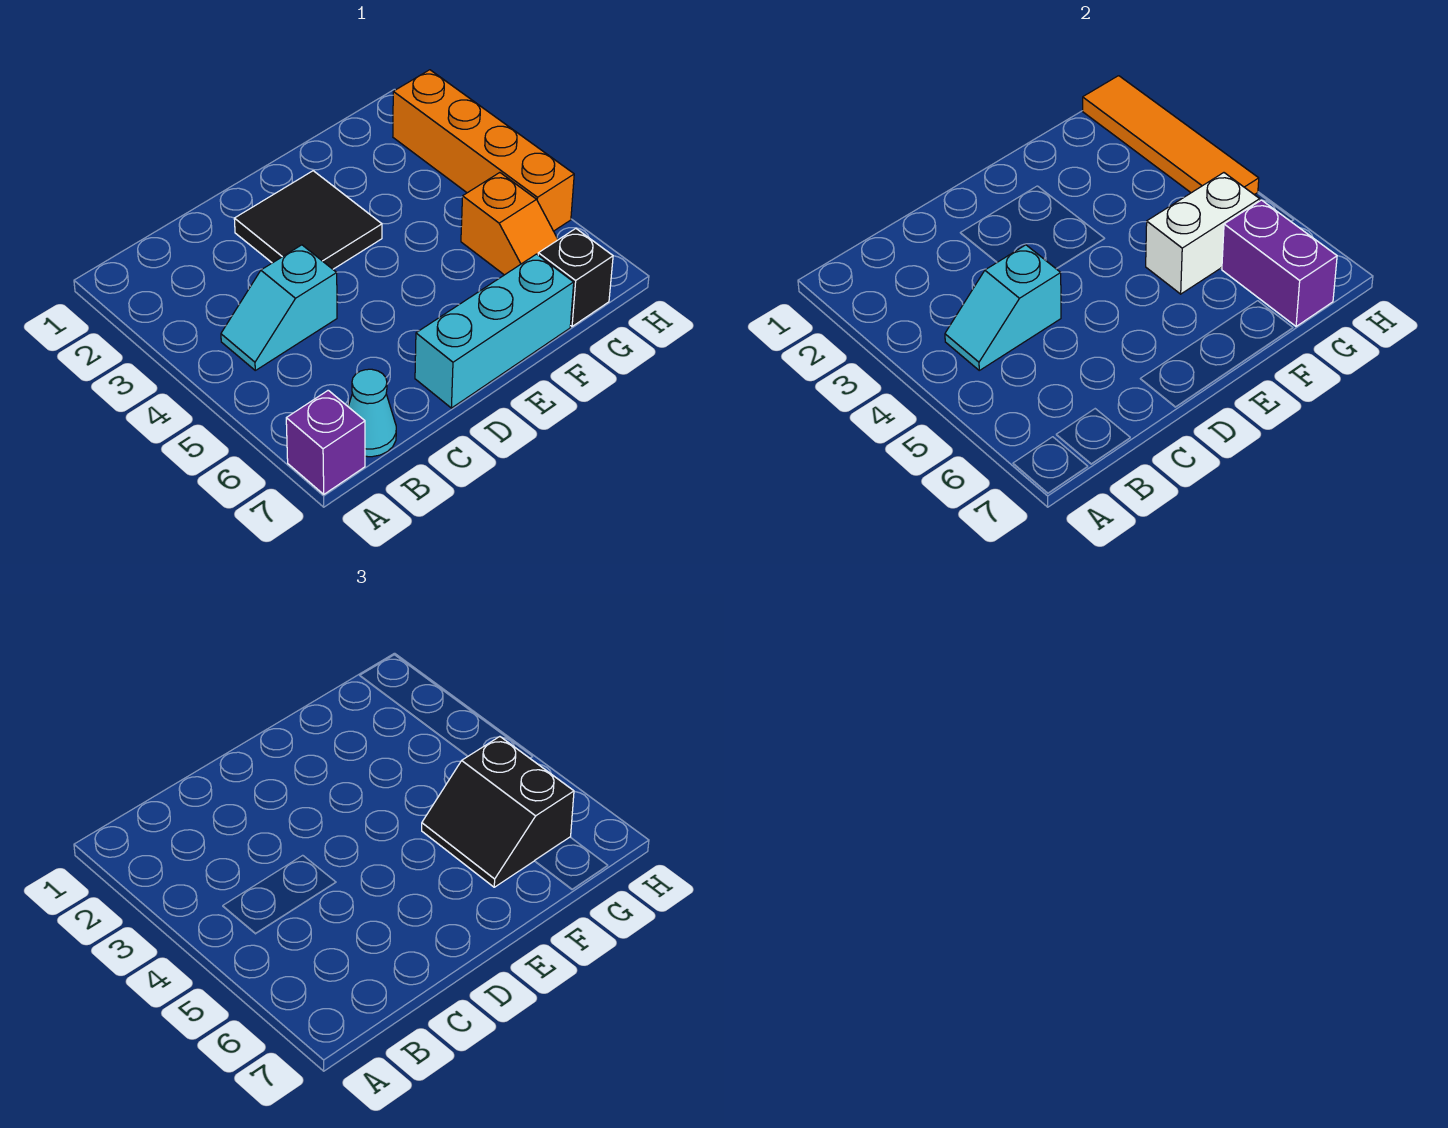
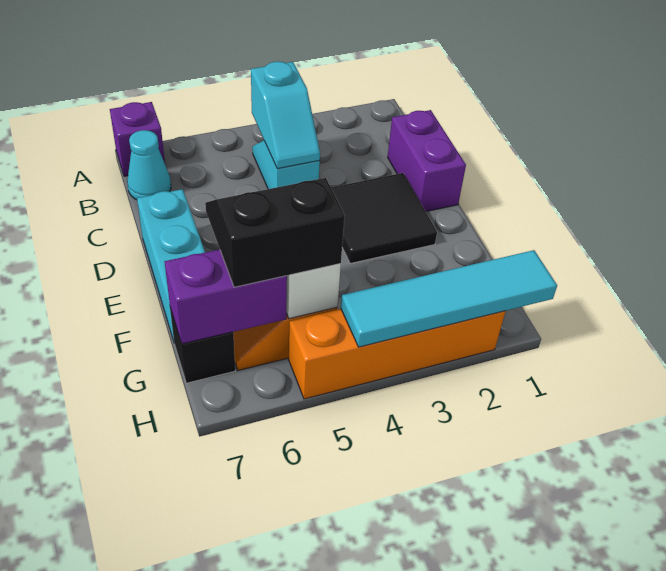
cyan slope B4:C4 level 2 top C -> cyan slope B4:C4 level 2 top B
none -> purple brick C1:D1 level 1
orange tile H1:H4 level 2 -> cyan tile H1:H4 level 2

